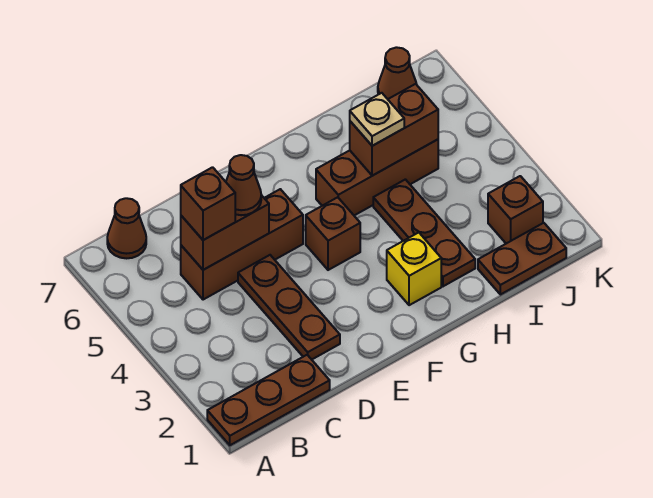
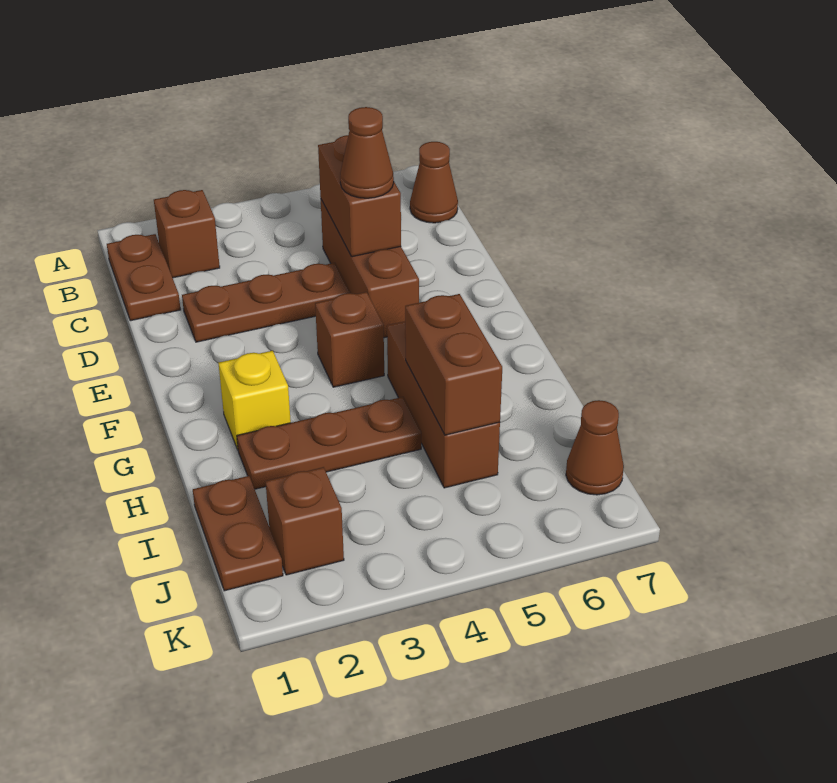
brown plate A1:C1 level 1 -> brown plate B1:C1 level 1
brown brick C5 level 3 -> brown brick B2 level 1
tan plate H5 level 3 -> none

